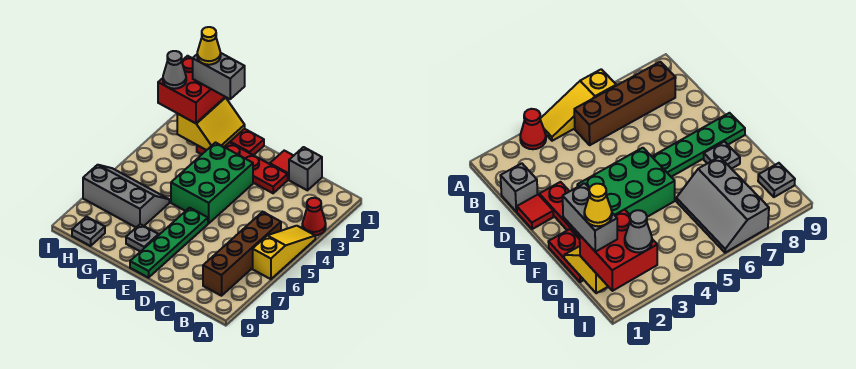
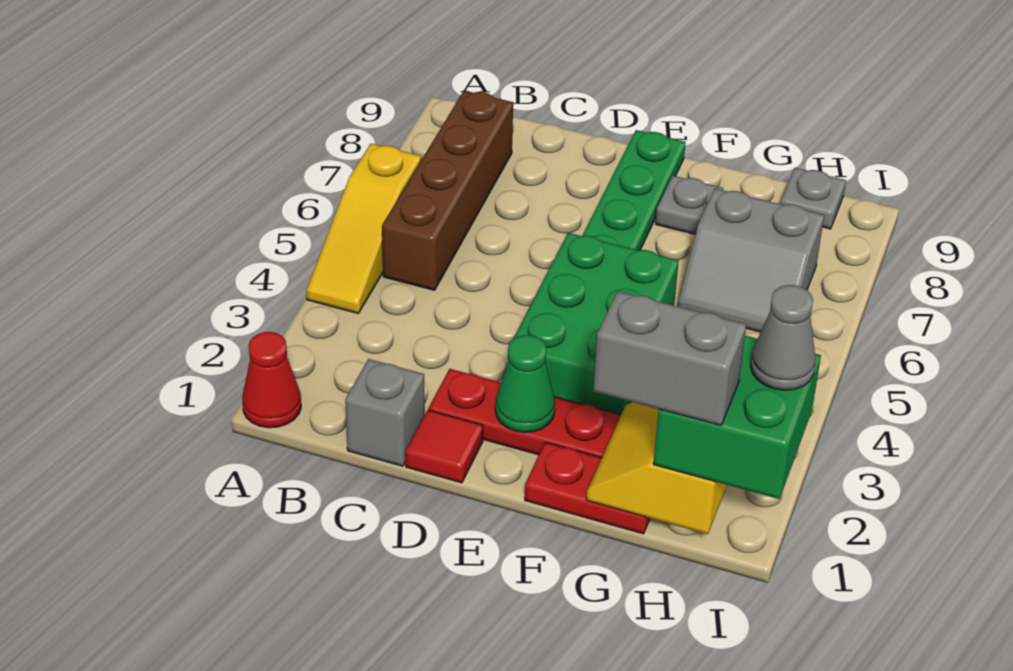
red cone A3 level 1 -> red cone A1 level 1
none -> green cone E2 level 2
grey slope G6:I7 level 1 top 7 -> grey slope G6:H7 level 1 top 7
red brick H1:I2 level 3 -> green brick H1:I2 level 3
yellow cone H1 level 5 -> none

